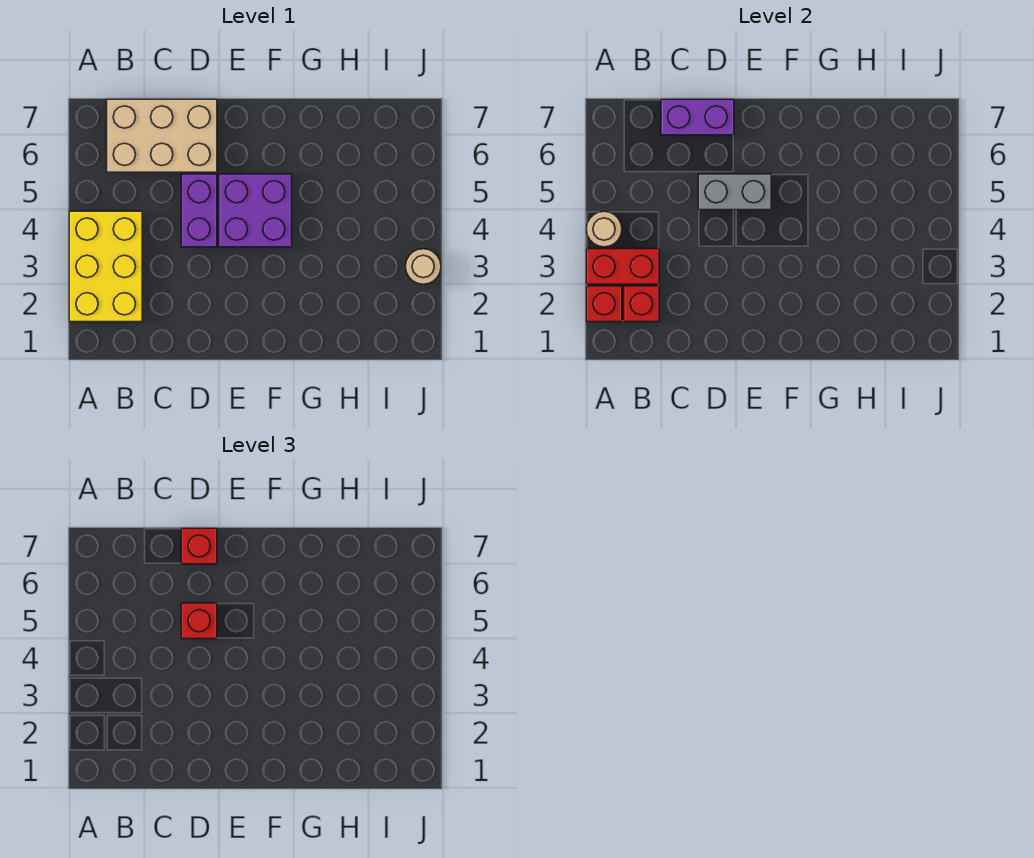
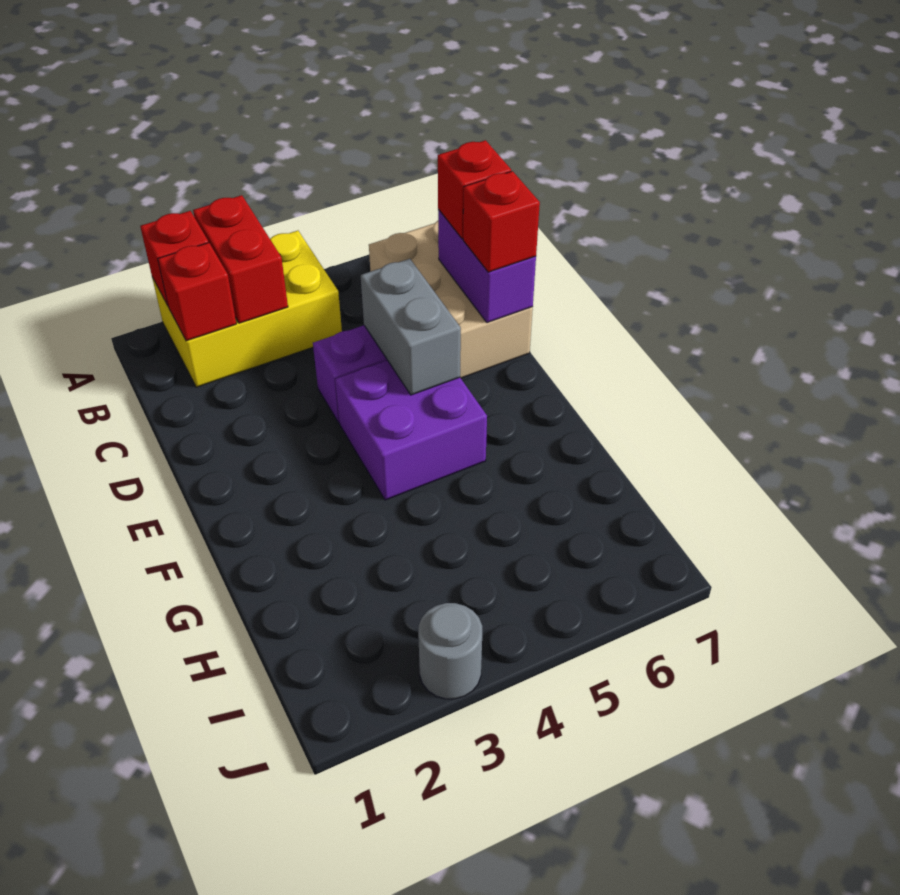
tan round brick A4 level 2 -> none
red brick D5 level 3 -> red brick C7 level 3
tan round brick J3 level 1 -> grey round brick J3 level 1

